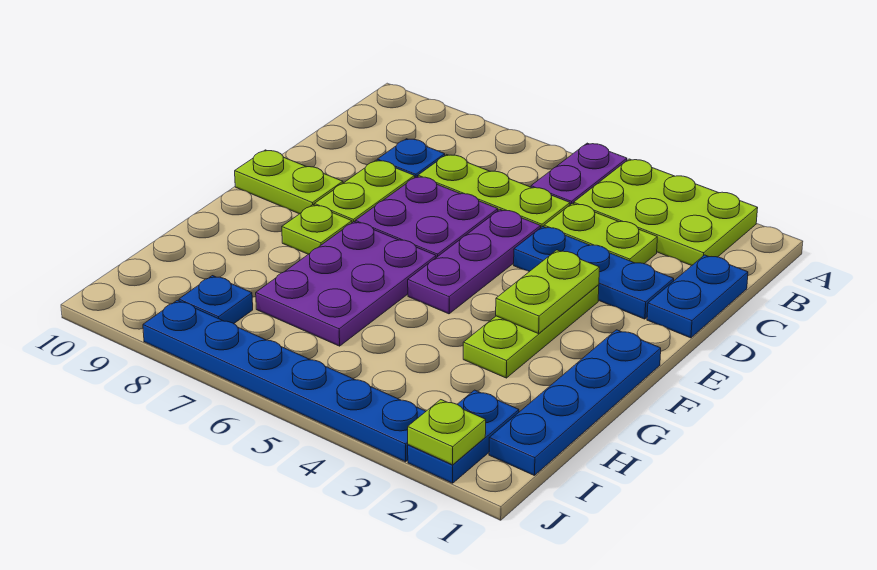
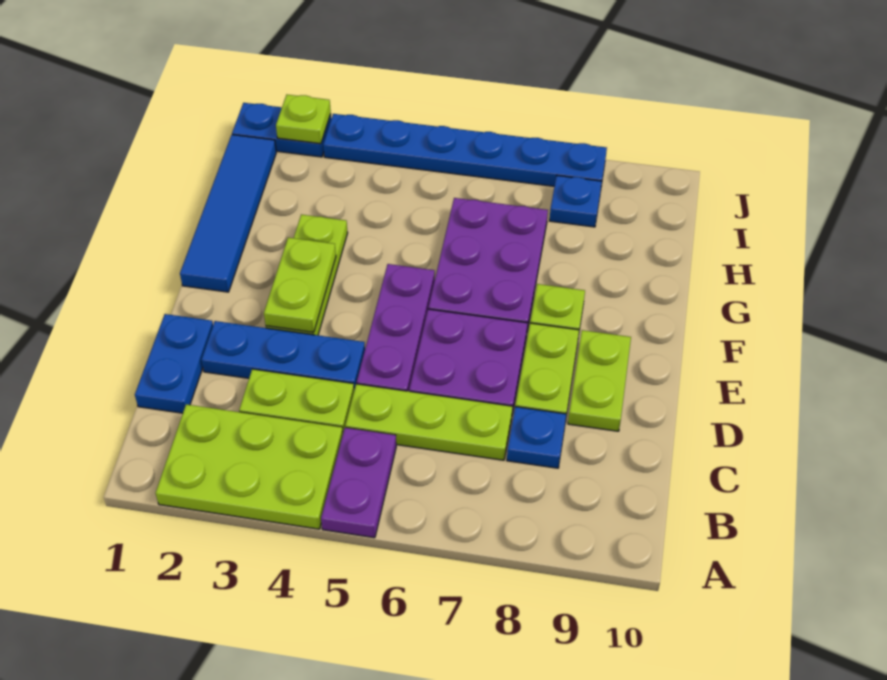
lime plate E9:E10 level 1 -> lime plate D9:E9 level 1
blue plate F1:I1 level 1 -> blue tile F1:I1 level 1
blue plate I2:J2 level 1 -> blue plate J1:J2 level 1

